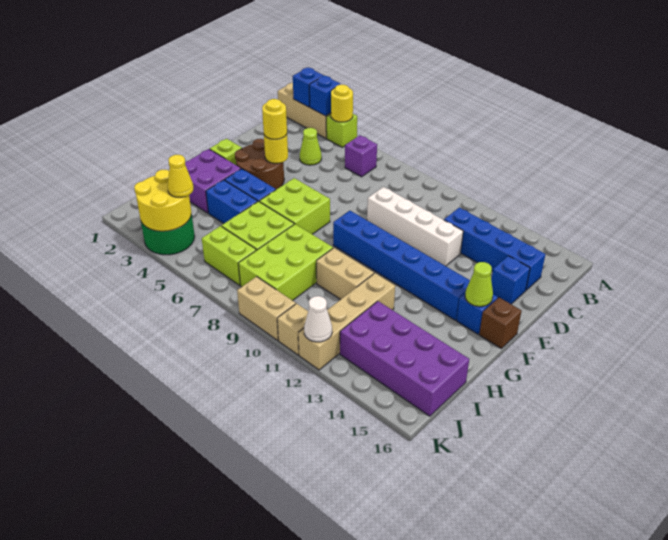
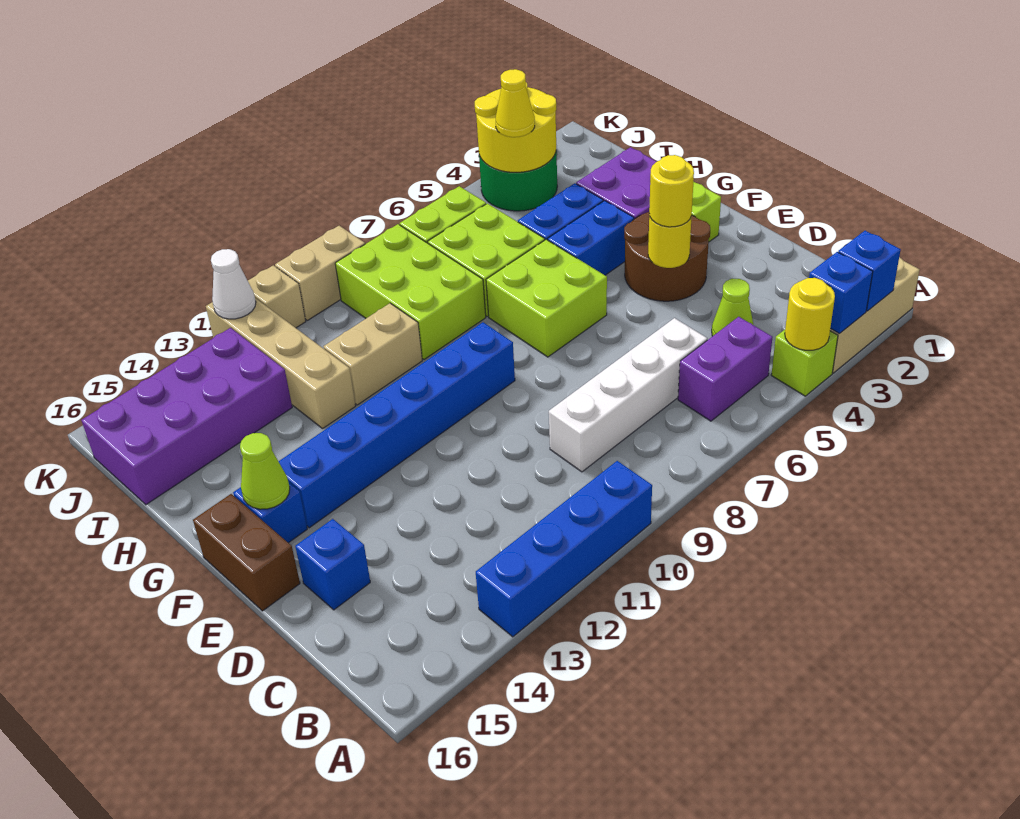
purple brick B6 level 1 -> purple brick B5:B6 level 1
blue brick C12:C15 level 1 -> blue brick A10:A13 level 1
white brick D9:D12 level 1 -> white brick C6:C9 level 1
brown brick F16 level 1 -> brown brick E16:F16 level 1

